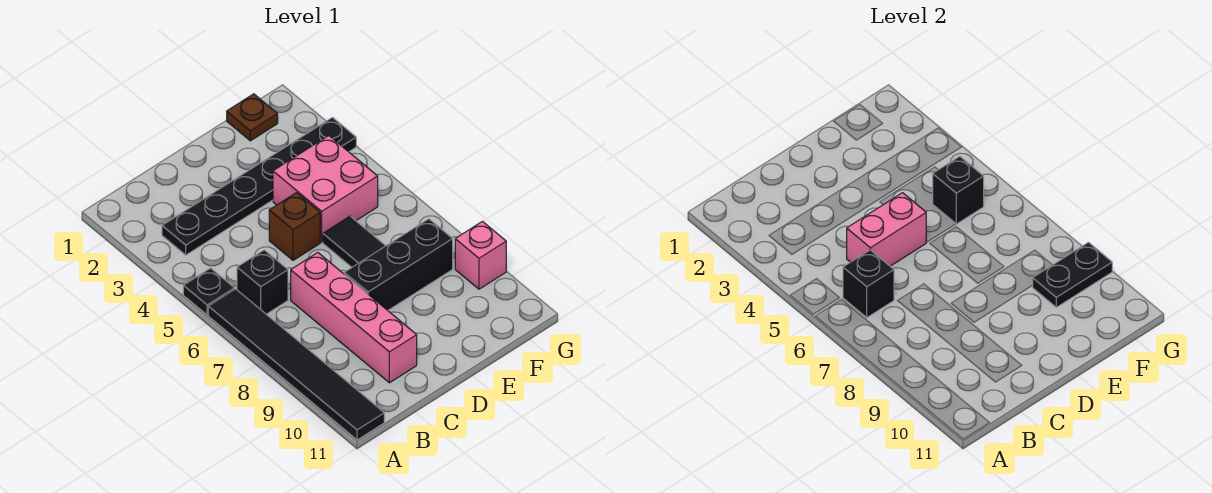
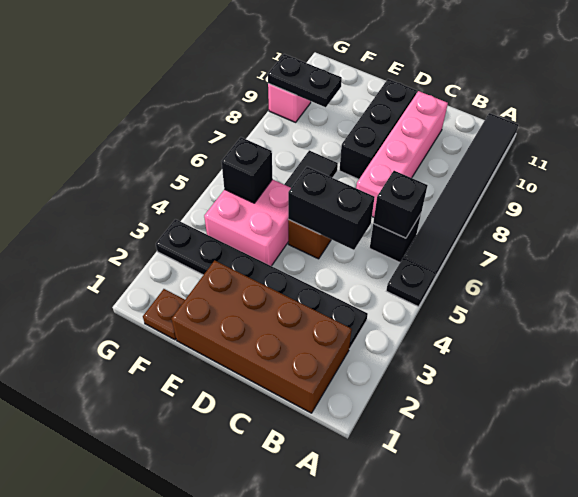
none -> brown brick B1:E2 level 1
pink brick C5:D5 level 2 -> black brick C5:D5 level 2
black brick D8:F8 level 1 -> black brick D8:D10 level 1

